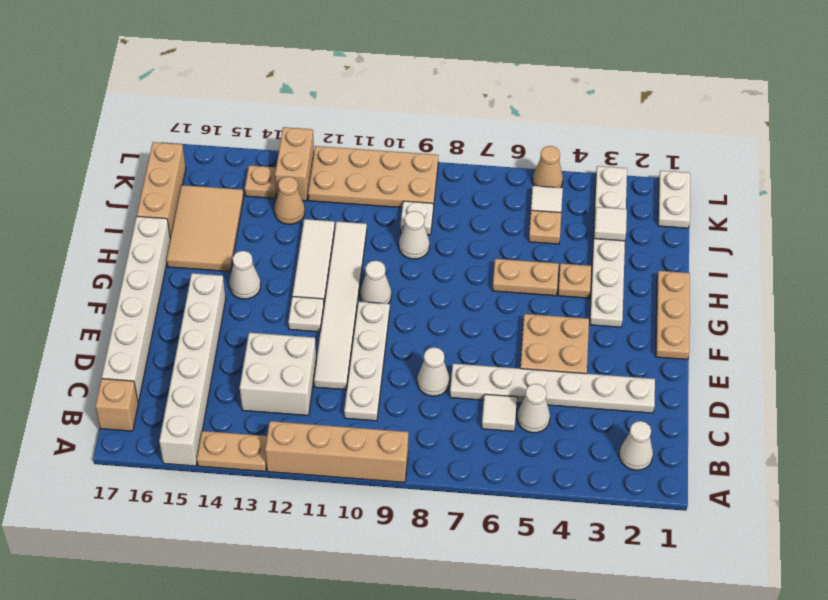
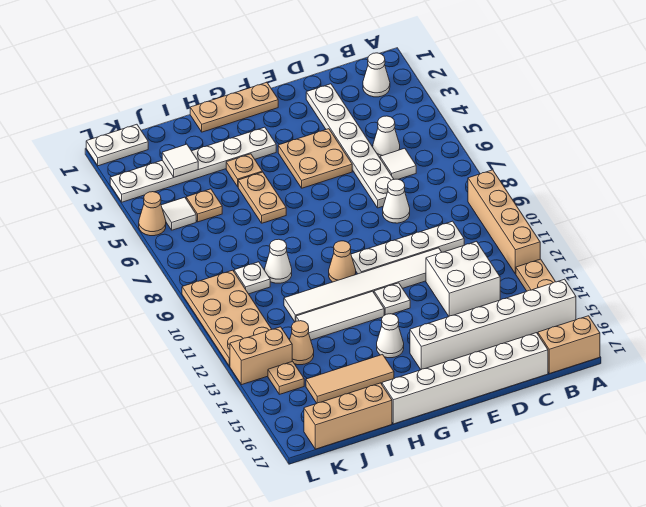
tan brick B17 level 1 -> tan brick A17:B17 level 1
white cone G10 level 1 -> tan cone G10 level 1
tan tile H15:J16 level 1 -> tan tile H15:J15 level 1

